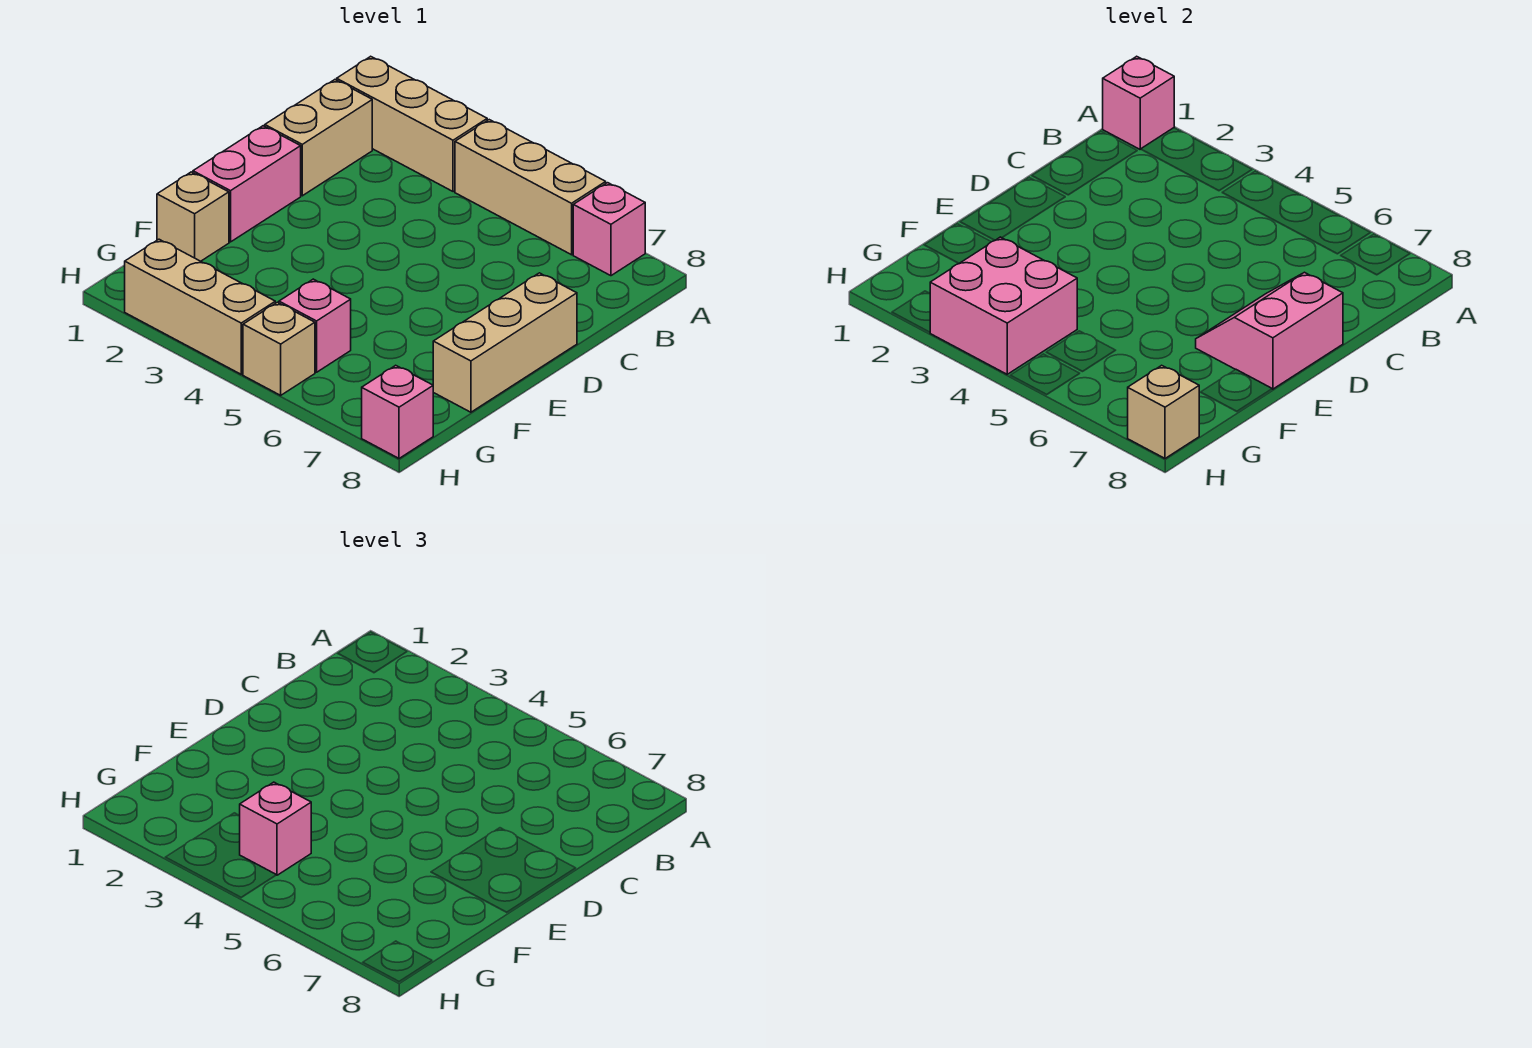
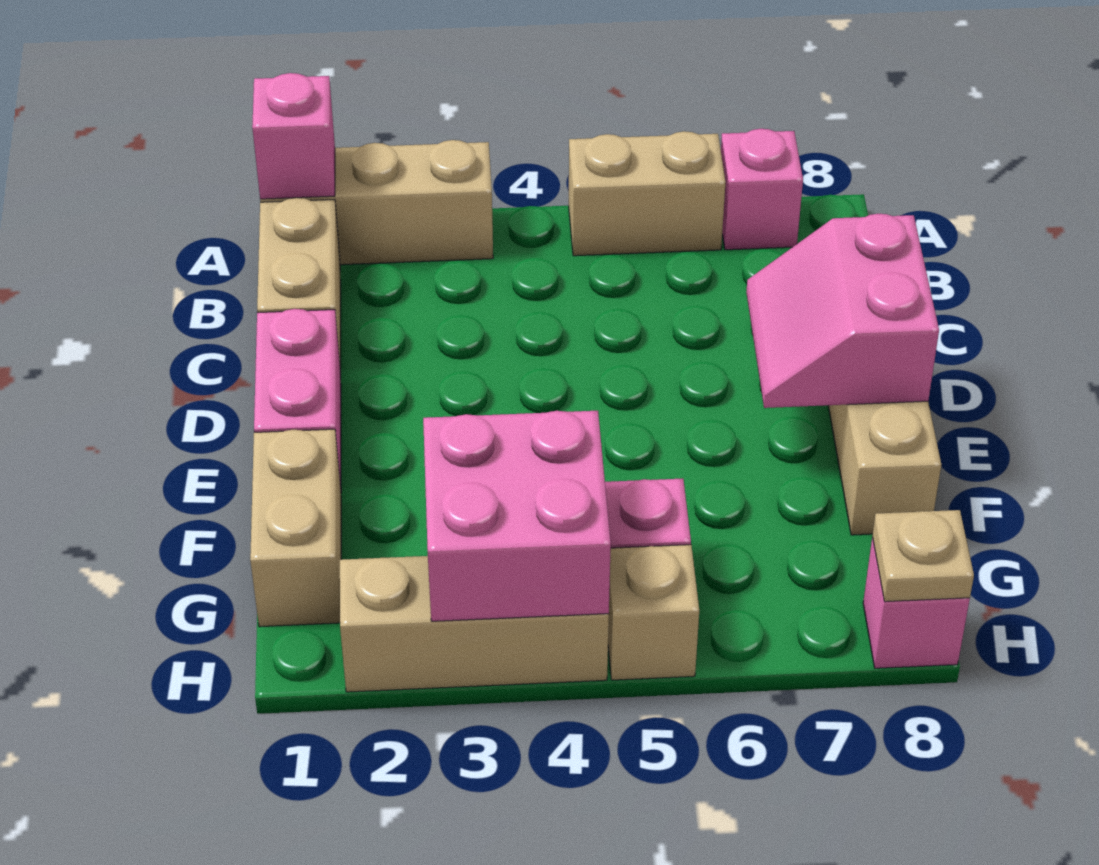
tan brick A4:A6 level 1 -> tan brick A5:A6 level 1
tan brick F1 level 1 -> tan brick F1:G1 level 1
pink brick G4 level 3 -> none
tan brick H8 level 2 -> tan plate H8 level 2

